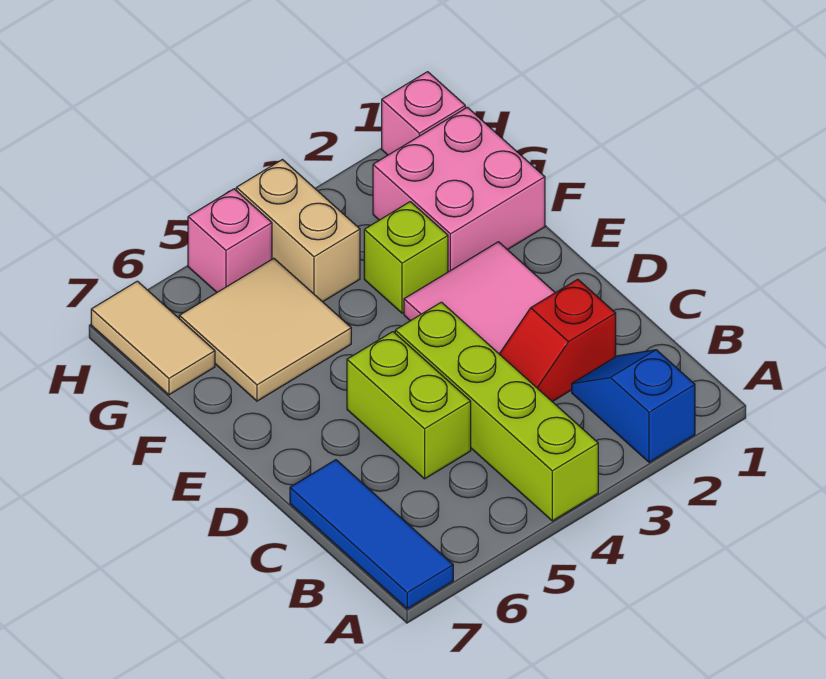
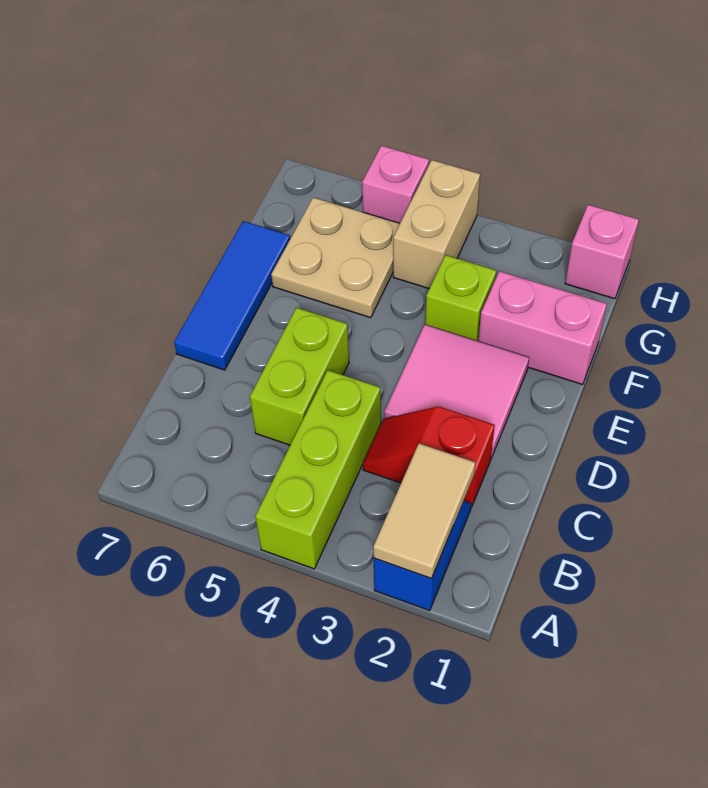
lime brick A4:D4 level 1 -> lime brick A4:C4 level 1
blue tile A7:C7 level 1 -> blue tile D7:F7 level 1
pink brick F1:G2 level 1 -> pink brick F1:F2 level 1
tan tile F5:G6 level 1 -> tan plate F5:G6 level 1
tan tile G7:H7 level 1 -> tan tile A2:B2 level 2

